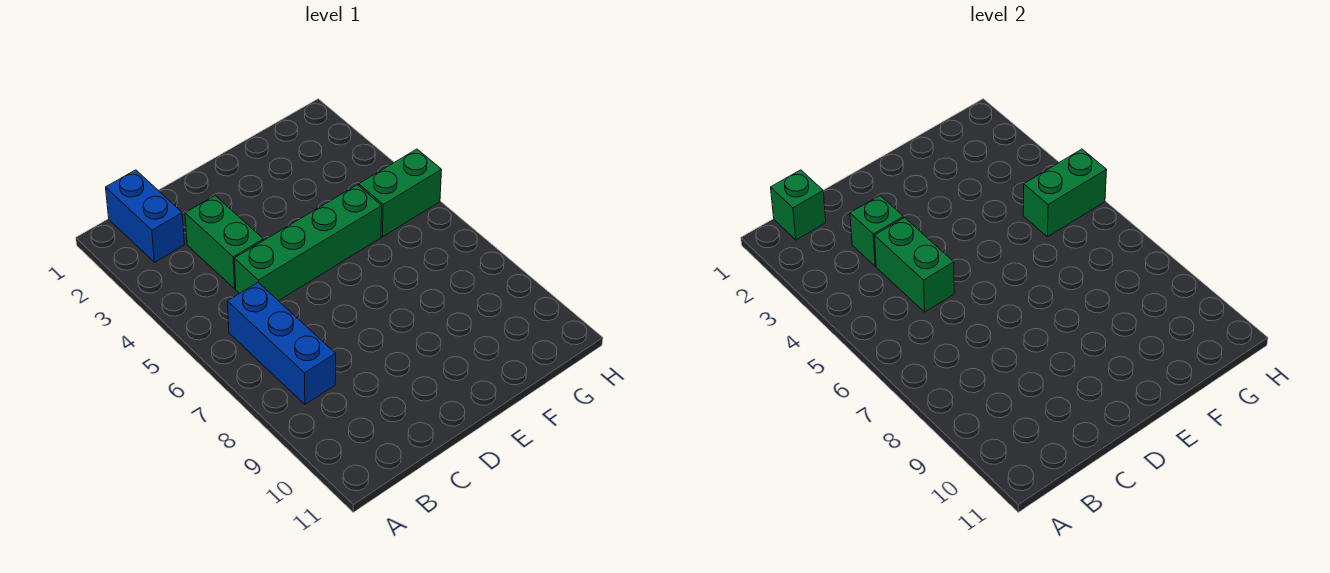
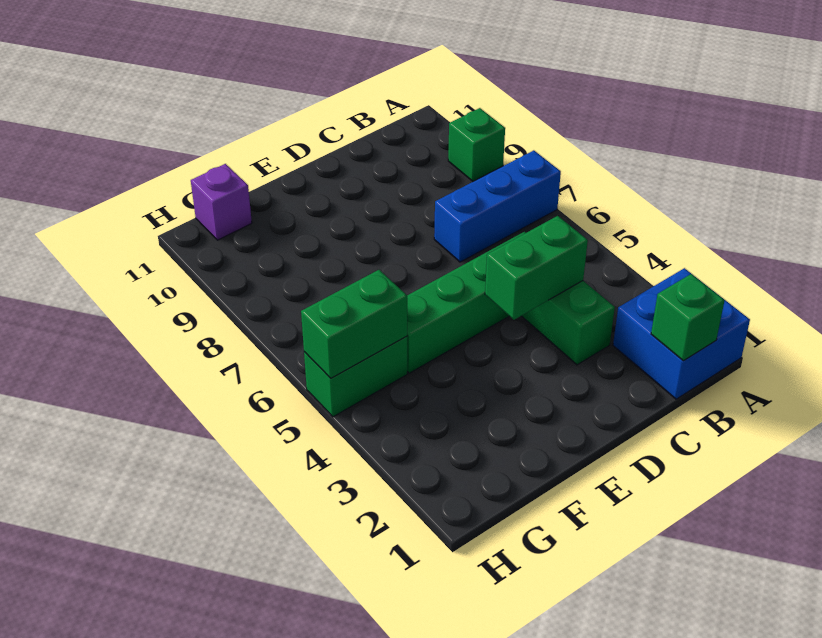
blue brick B1:B2 level 1 -> blue brick A1:B2 level 1
blue brick B6:B8 level 1 -> blue brick A7:C7 level 1
green brick C3 level 2 -> green brick A9 level 1
green brick C4:C5 level 2 -> green brick C4:D4 level 2
none -> purple brick G11 level 1

